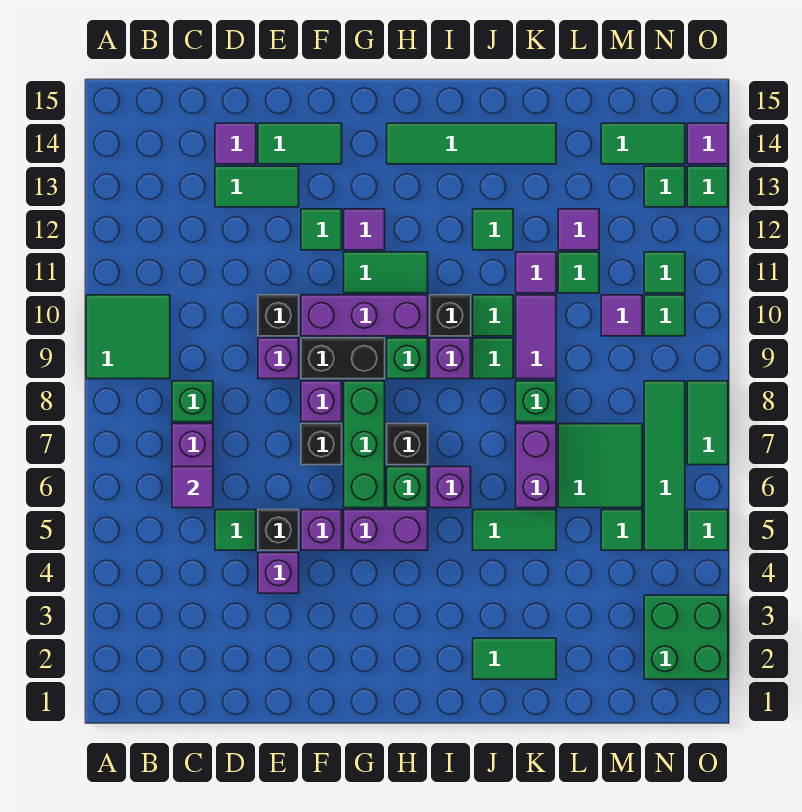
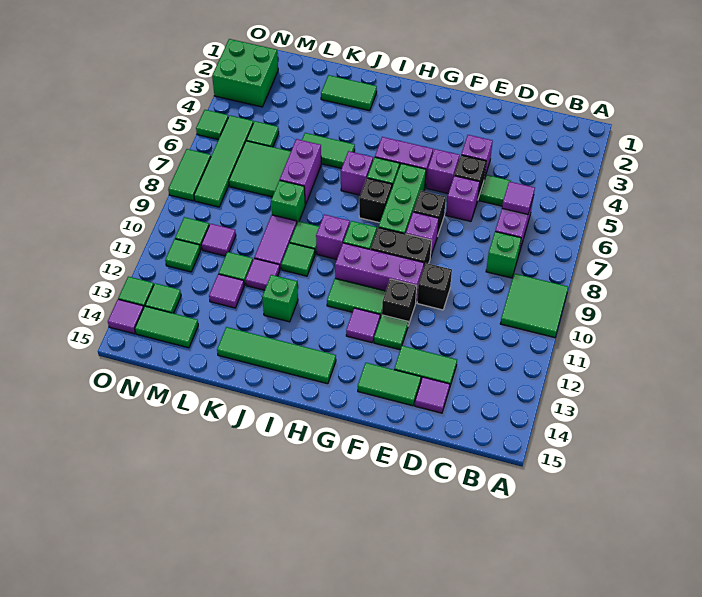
purple brick E9 level 1 -> purple brick E6 level 1
black brick I10 level 1 -> black brick F11 level 1
green tile J12 level 1 -> green brick J12 level 1

